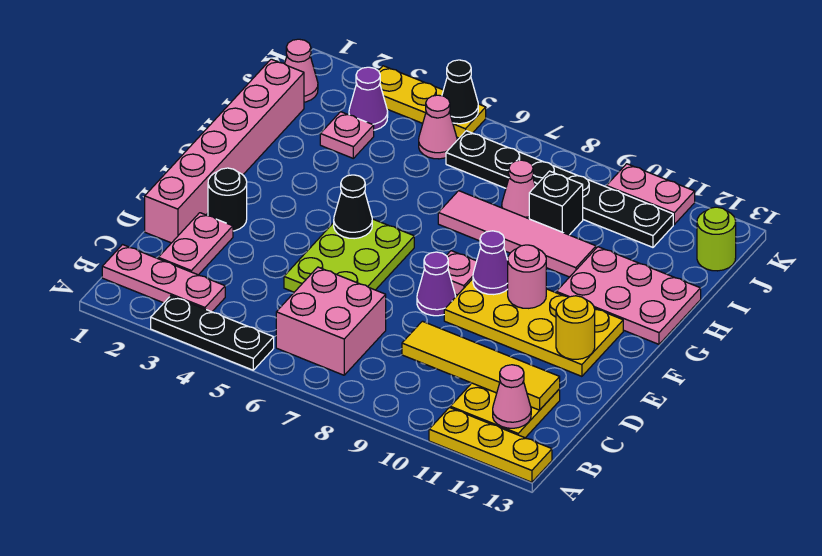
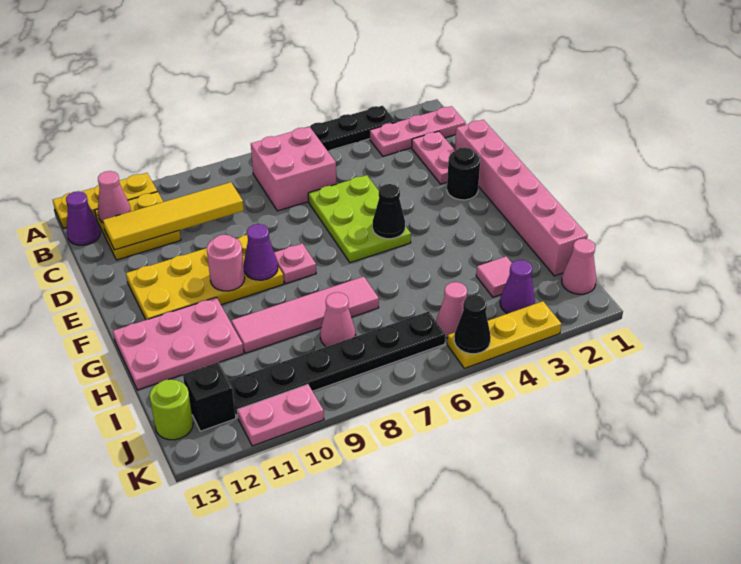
purple cone E8 level 1 -> purple cone B13 level 1
yellow round brick E12 level 2 -> none
pink plate I3 level 1 -> pink tile I3 level 1
black brick I9 level 1 -> black brick J12 level 1

